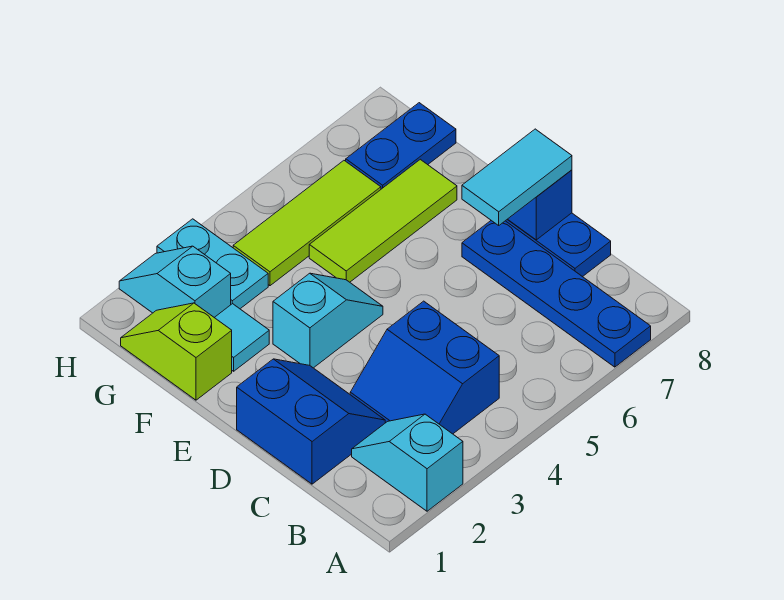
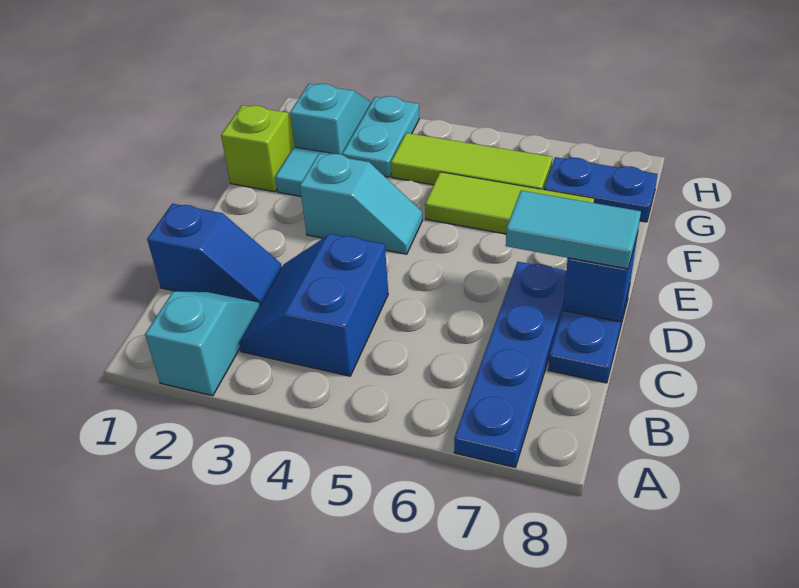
blue slope C1:D2 level 1 top 1 -> blue slope C1:C2 level 1 top 1

